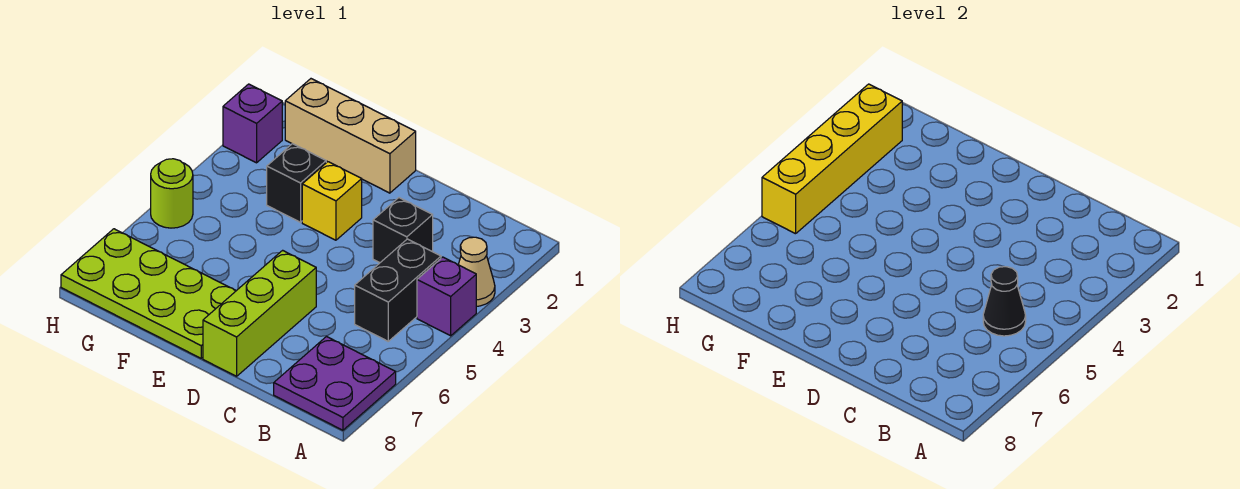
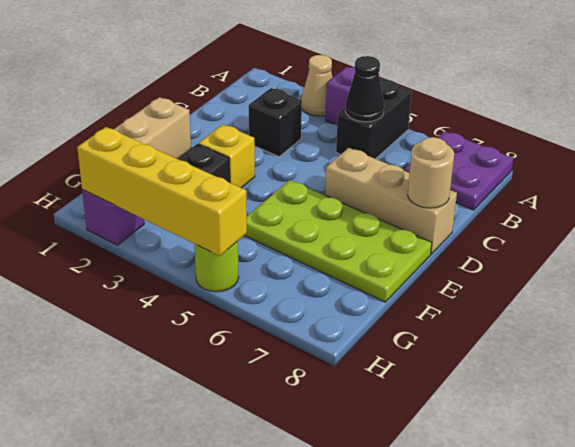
black brick B4:B5 level 1 -> black brick A5:B5 level 1
lime brick D6:D8 level 1 -> tan brick D6:D8 level 1
none -> tan round brick D8 level 2
lime plate E7:H8 level 1 -> lime plate E5:F8 level 1

